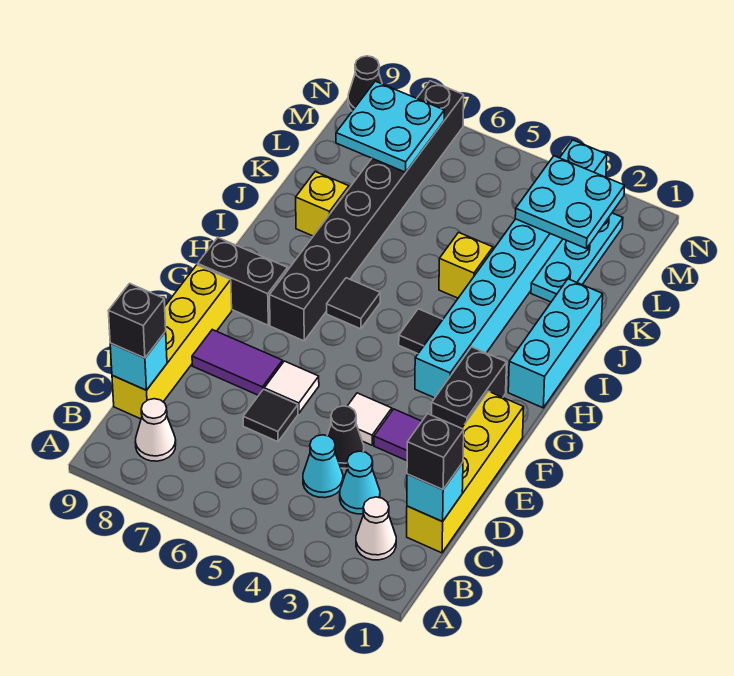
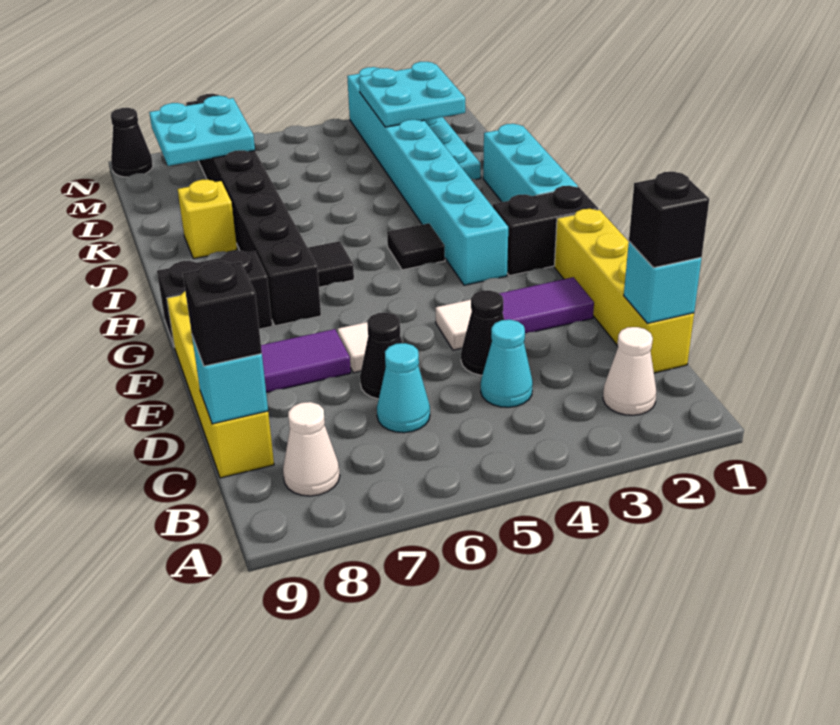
cyan cone C3 level 1 -> cyan cone C6 level 1
black tile D6 level 1 -> black cone D6 level 1
black brick F2:G2 level 1 -> black brick G1:G2 level 1
yellow brick J4 level 1 -> none

